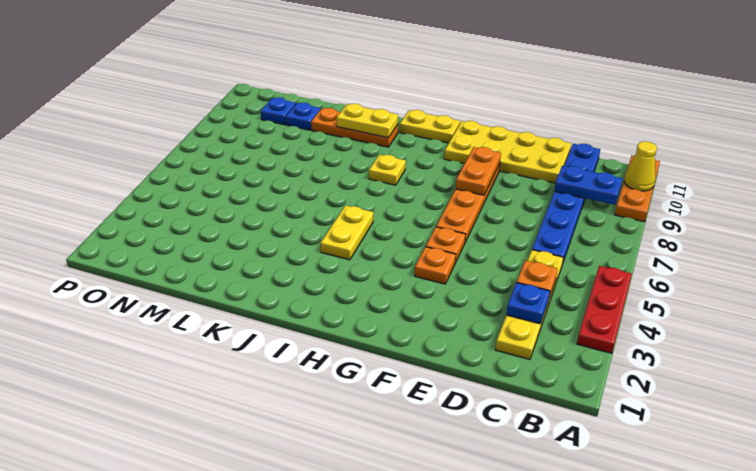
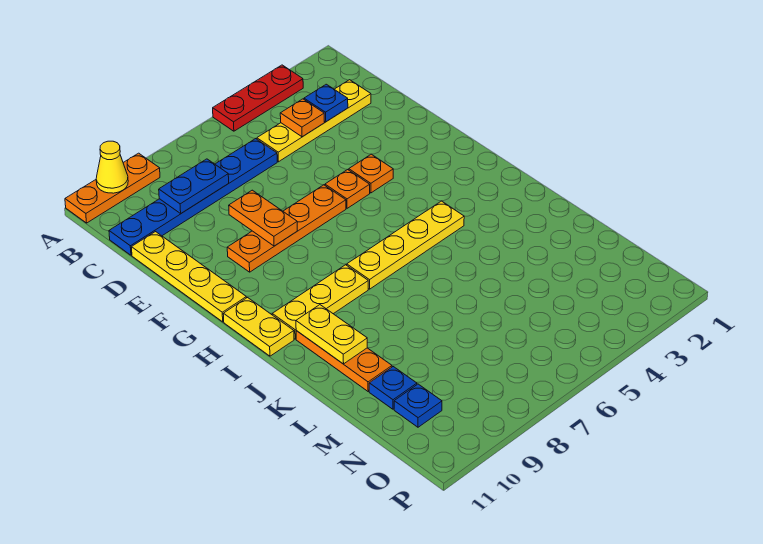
blue plate B9:C9 level 2 -> blue plate C8:C9 level 2
yellow plate D10:G11 level 1 -> yellow plate D11:G11 level 1
orange plate F8:F9 level 2 -> orange plate E8:F8 level 2
yellow plate I4:I5 level 1 -> yellow plate I4:I7 level 1
yellow plate I8 level 1 -> yellow plate I8:I10 level 1

